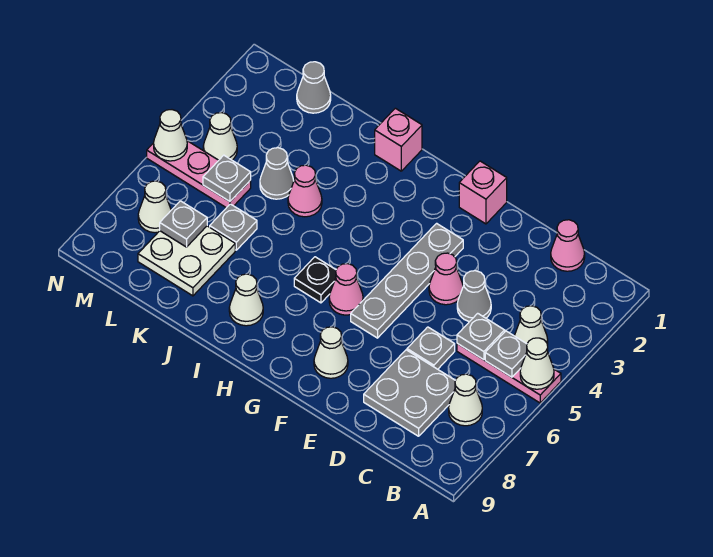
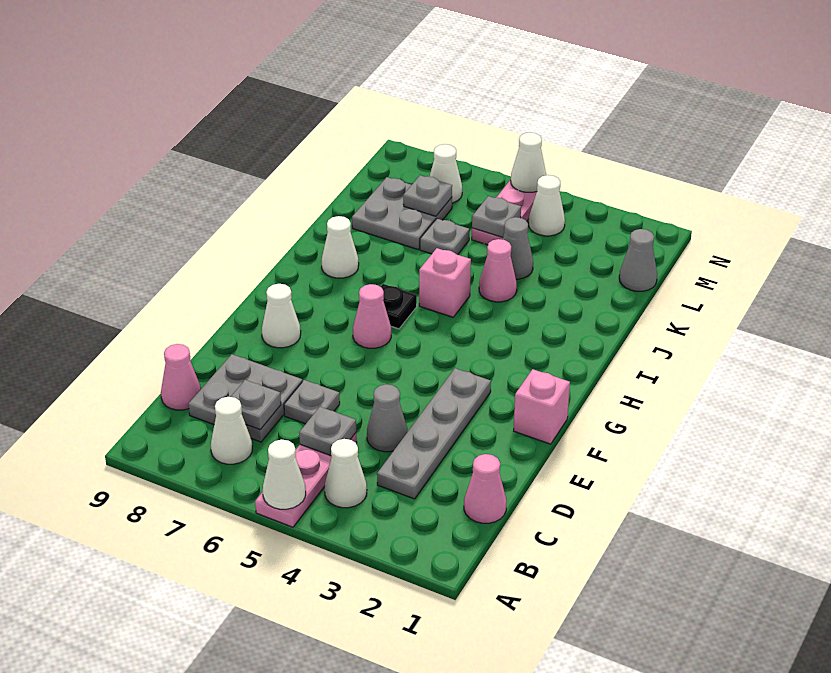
grey plate B5 level 2 -> grey plate C7 level 2
pink cone E4 level 1 -> pink cone C9 level 1
grey plate F3:F6 level 1 -> grey plate C3:F3 level 1
pink brick I1 level 1 -> pink brick I5 level 1
white plate K7:L8 level 1 -> grey plate K7:L8 level 1

